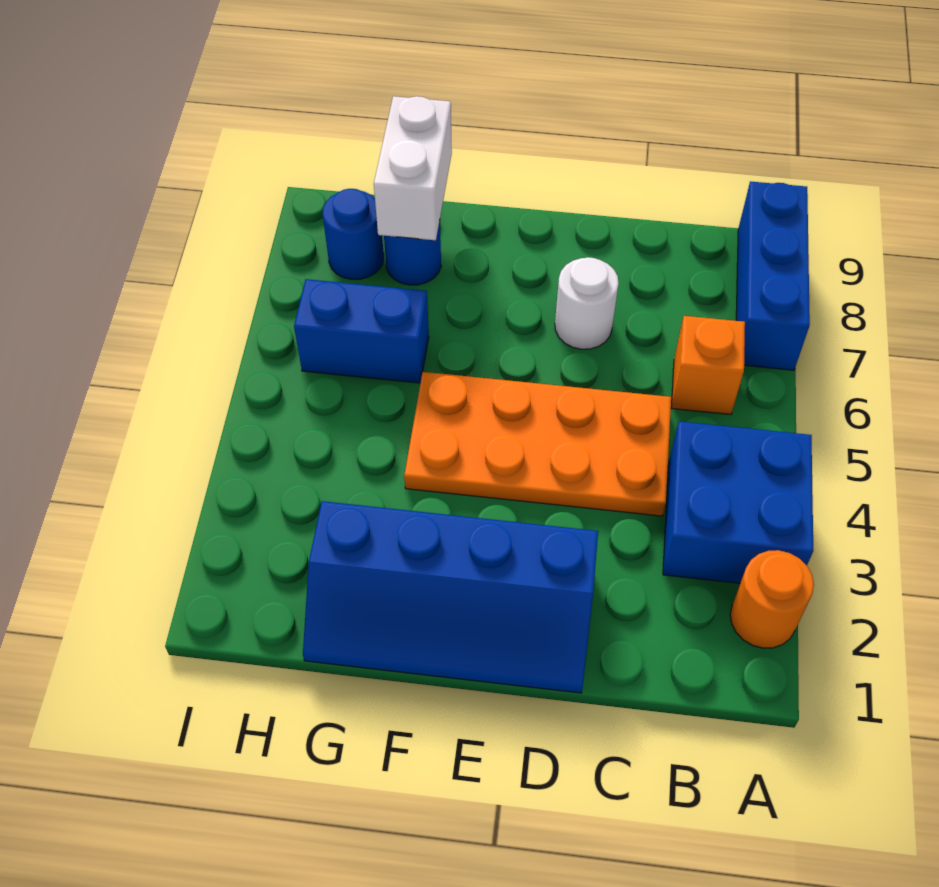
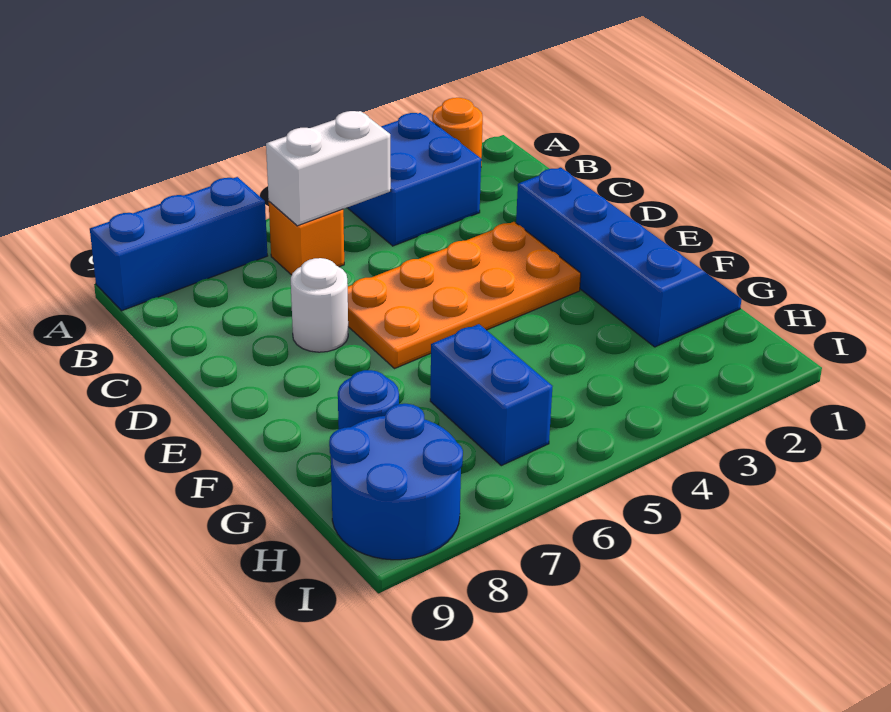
orange plate C4:F5 level 1 -> orange plate D3:E6 level 1
white brick G8:G9 level 2 -> white brick B5:B6 level 2
blue round brick H8 level 1 -> blue round brick H8:I9 level 1

